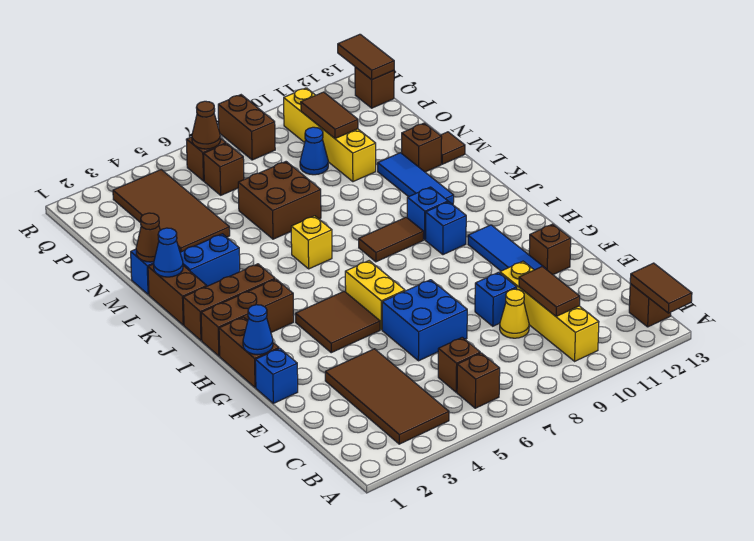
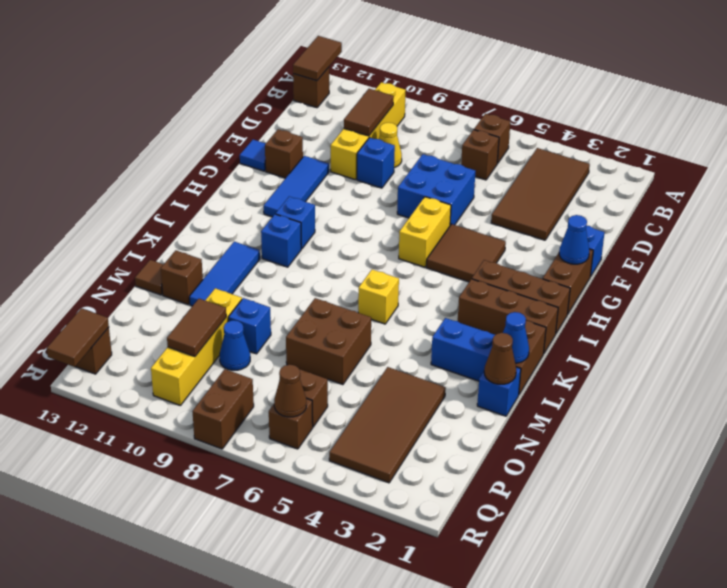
none -> blue tile F13 level 1
brown tile J8:J9 level 1 -> none
none -> blue brick N9 level 1

